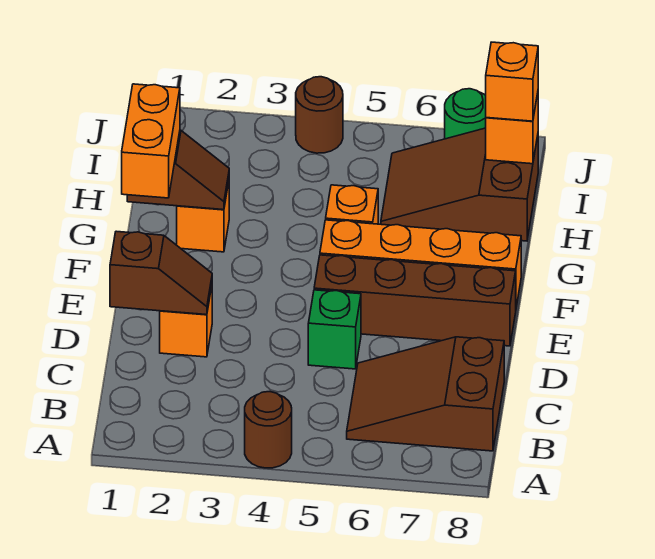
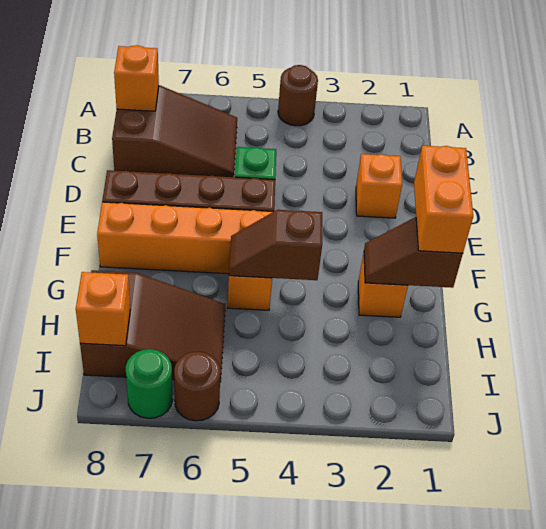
brown slope D1:D2 level 2 top 1 -> brown slope G4:G5 level 2 top 4
orange brick I8 level 3 -> orange brick B8 level 2
brown round brick J4 level 1 -> brown round brick J6 level 1

